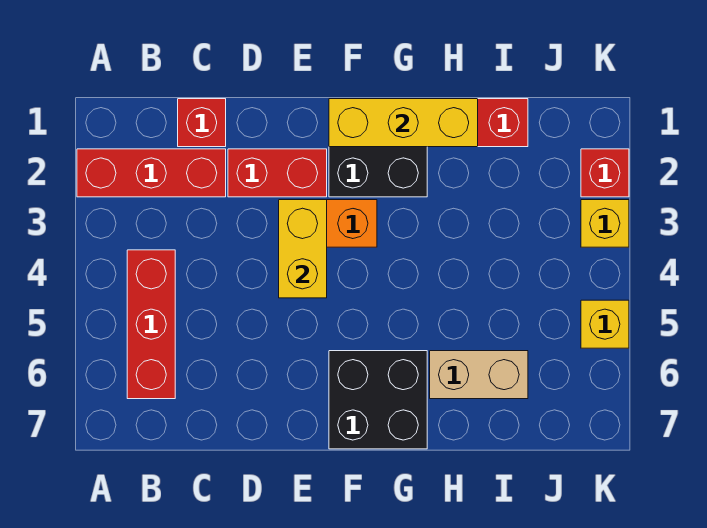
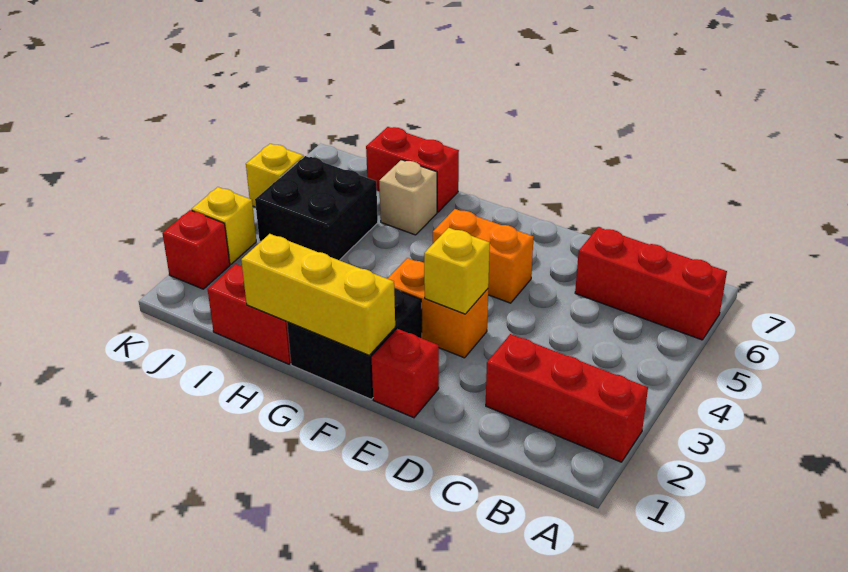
red brick B4:B6 level 1 -> red brick A6:C6 level 1
red brick C1 level 1 -> red brick E1 level 1
red brick D2:E2 level 1 -> red brick H7:I7 level 1
yellow brick E3:E4 level 2 -> yellow brick E3 level 2
none -> orange brick E5:F5 level 1
black brick F6:G7 level 1 -> black brick I4:J5 level 1
tan brick H6:I6 level 1 -> tan brick H6 level 1

